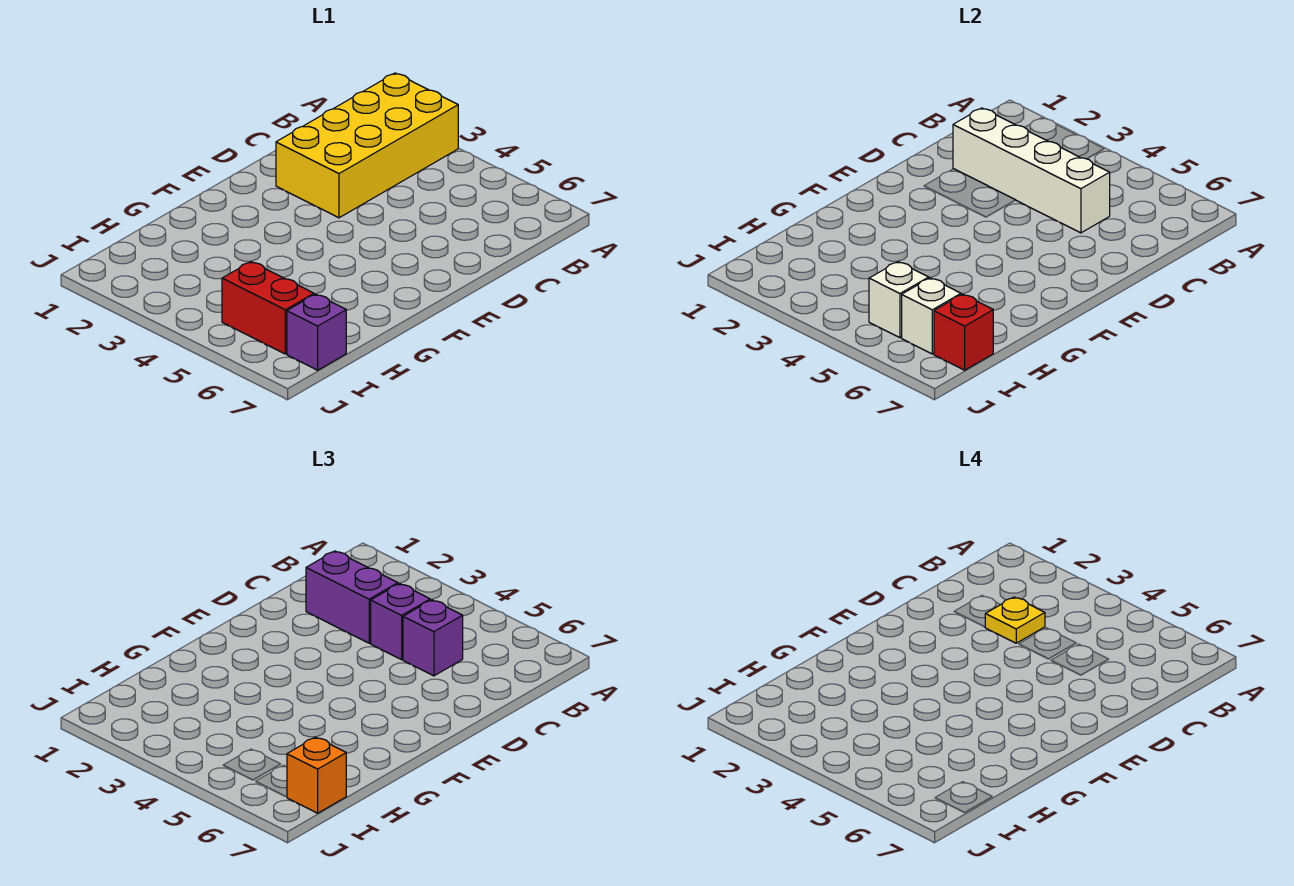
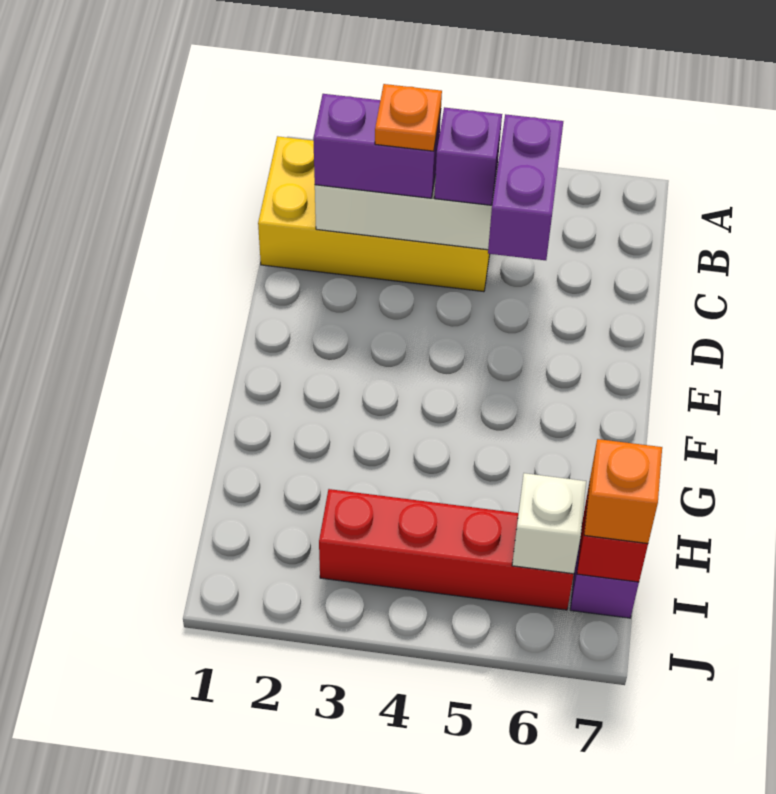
yellow brick A2:D3 level 1 -> yellow brick B1:C4 level 1
yellow plate C3 level 4 -> orange plate C3 level 4
purple brick C5 level 3 -> purple brick C5:D5 level 3
red brick I5:I6 level 1 -> red brick I3:I6 level 1
white brick I5 level 2 -> none

